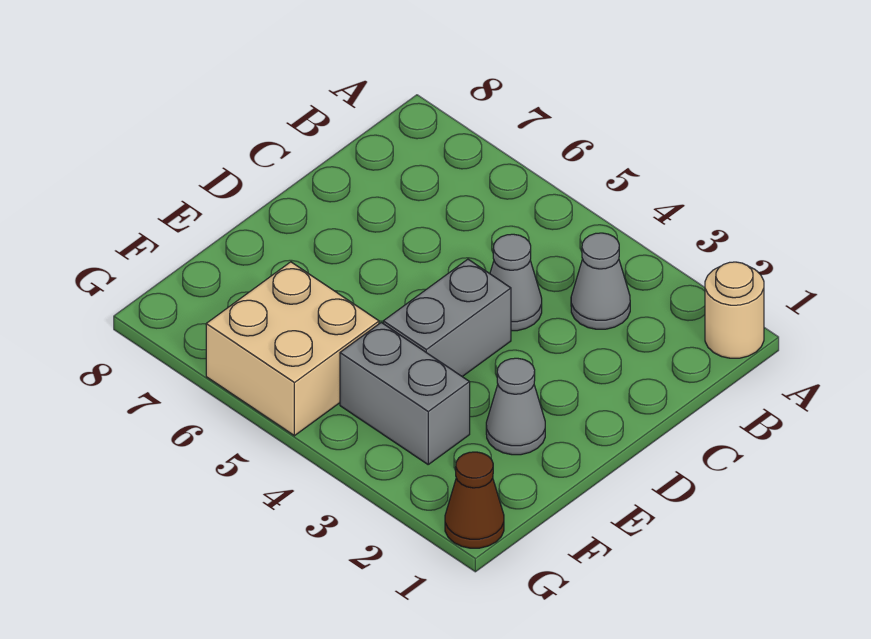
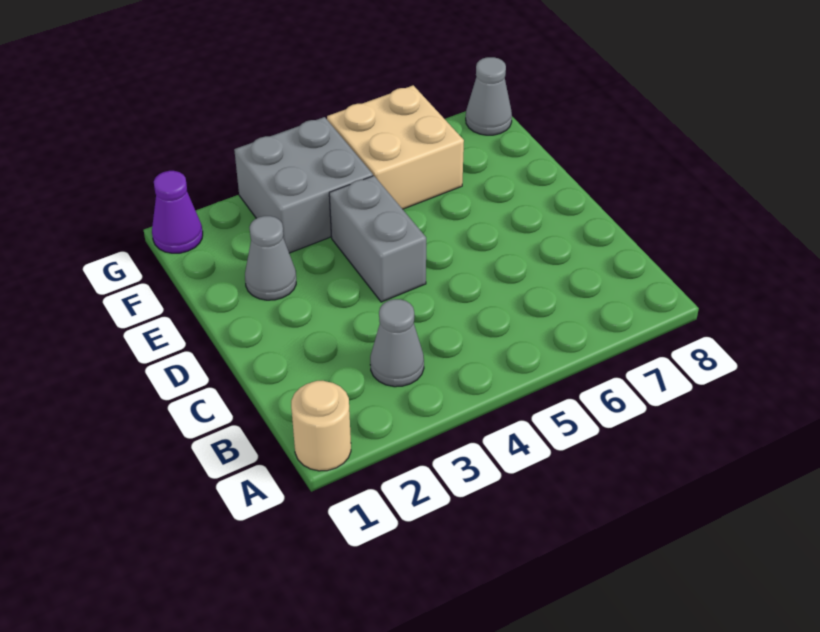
grey cone C4 level 1 -> grey cone G8 level 1
grey brick F3:F4 level 1 -> grey brick F3:G4 level 1
brown cone G1 level 1 -> purple cone G1 level 1

